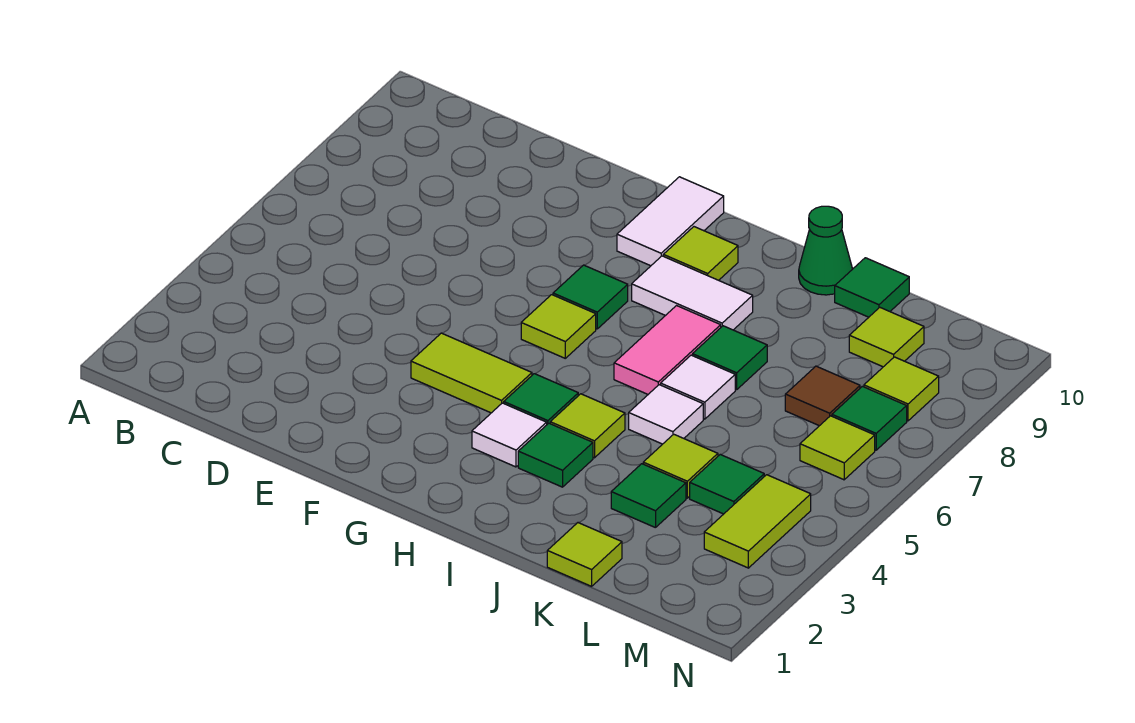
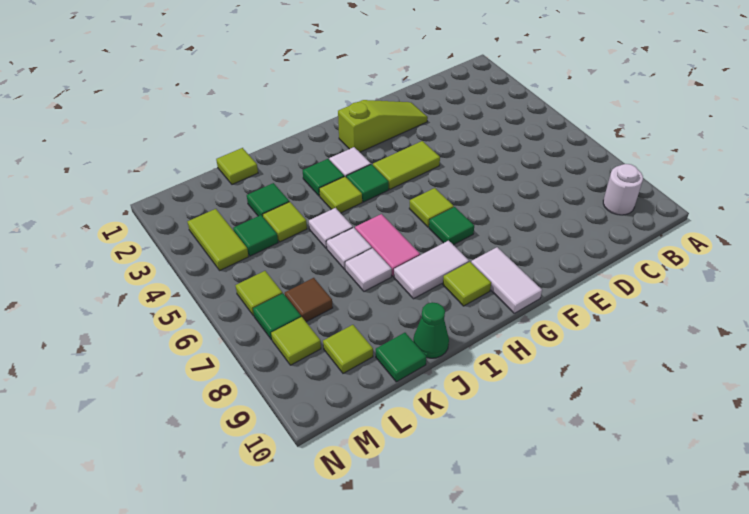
none -> white round brick B9 level 1
none -> lime slope E2:G2 level 1 top G
green tile J7 level 1 -> white tile J7 level 1

